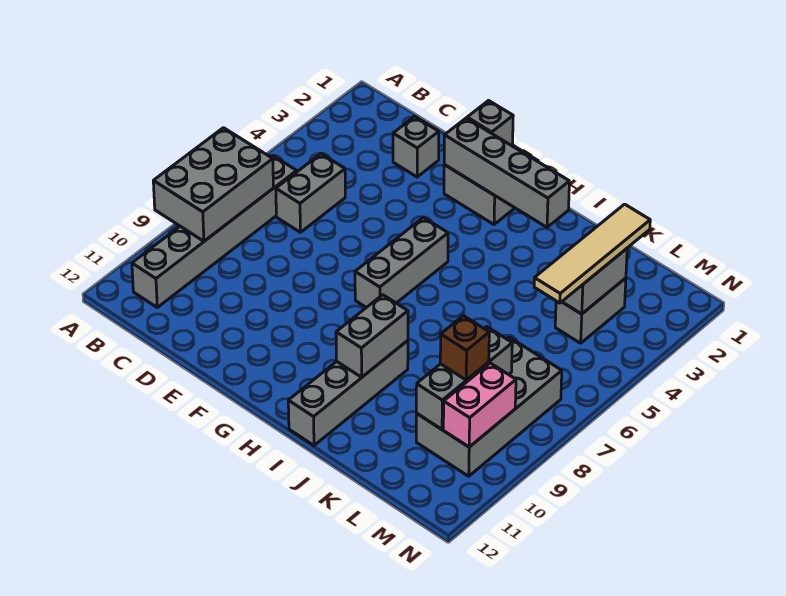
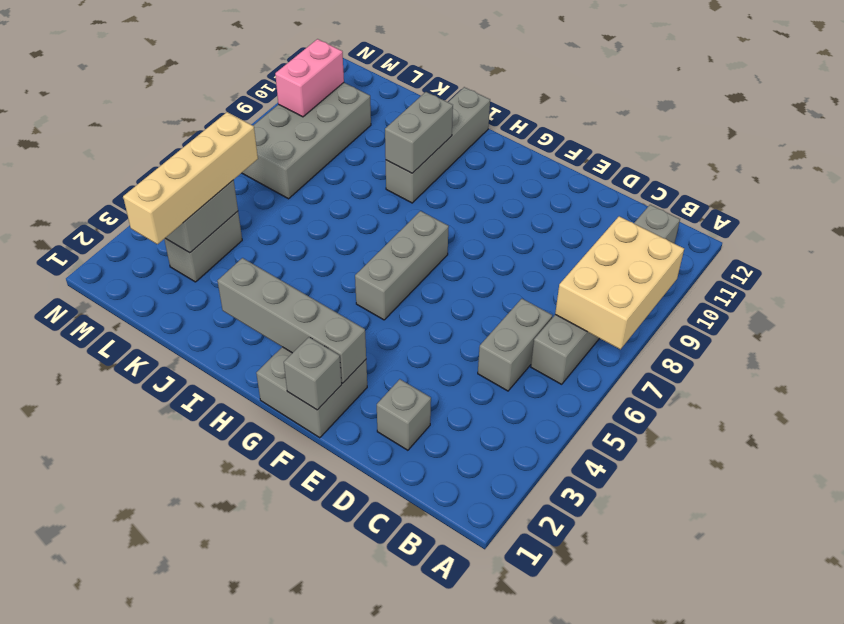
grey brick A7:B9 level 2 -> tan brick A7:B9 level 2
tan tile L2:L5 level 3 -> tan brick L2:L5 level 3
grey brick L8:L10 level 2 -> none
brown brick L9 level 3 -> none

